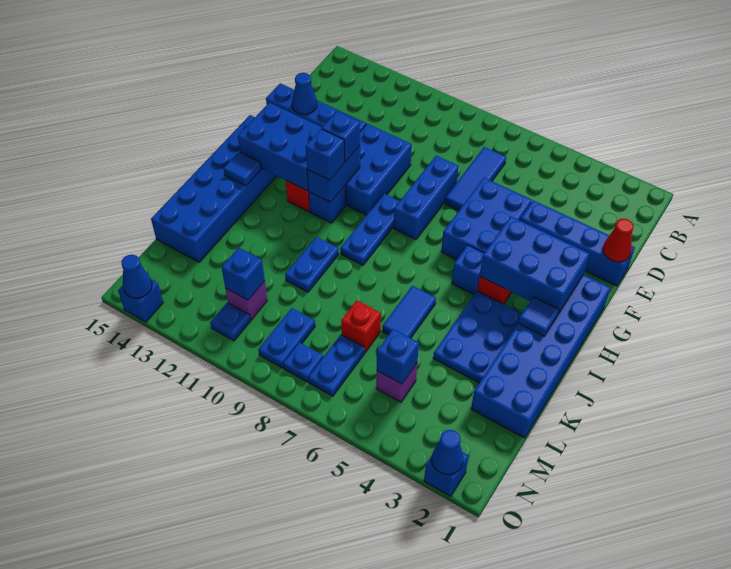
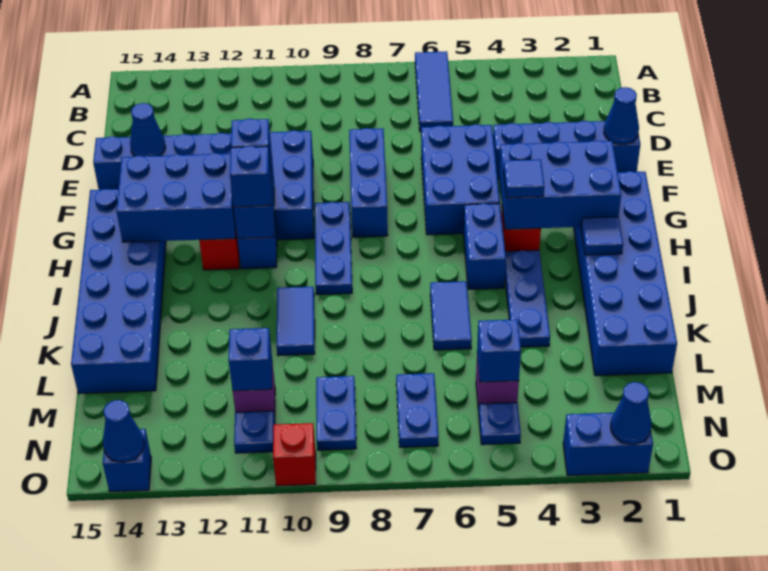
blue tile C7:E7 level 1 -> blue tile A6:C6 level 1
red cone E1 level 2 -> blue cone E1 level 2
blue brick H5 level 1 -> blue brick H5:I5 level 1
blue plate I3:K4 level 1 -> blue plate I4:K4 level 1
blue tile I14 level 2 -> blue tile H4 level 3
blue plate J10:K10 level 1 -> blue tile J10:K10 level 1
red brick L7 level 1 -> red brick O10 level 1
blue plate N8 level 1 -> blue plate N5 level 1
blue brick O2 level 1 -> blue brick O2:O3 level 1

